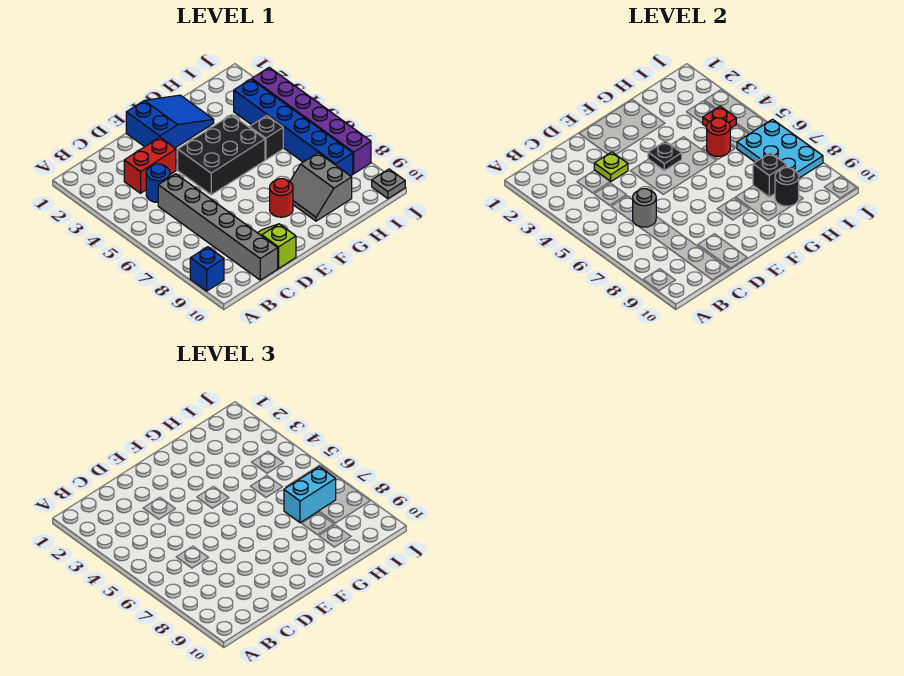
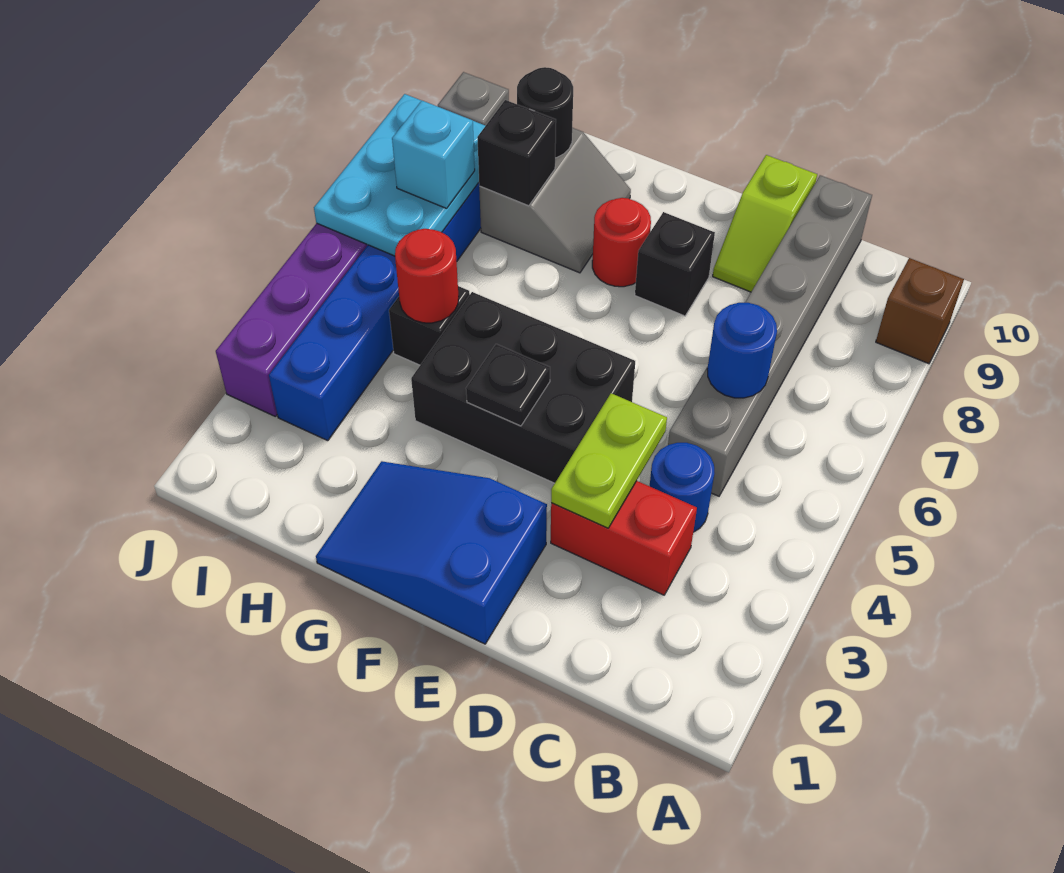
blue brick A9 level 1 -> brown brick A9 level 1
grey round brick C6 level 2 -> blue round brick C6 level 2
lime plate D3 level 2 -> lime plate D3:D4 level 2
none -> black brick E8 level 1
cyan brick H7:I7 level 3 -> cyan brick I7 level 3
red plate I4 level 2 -> none

